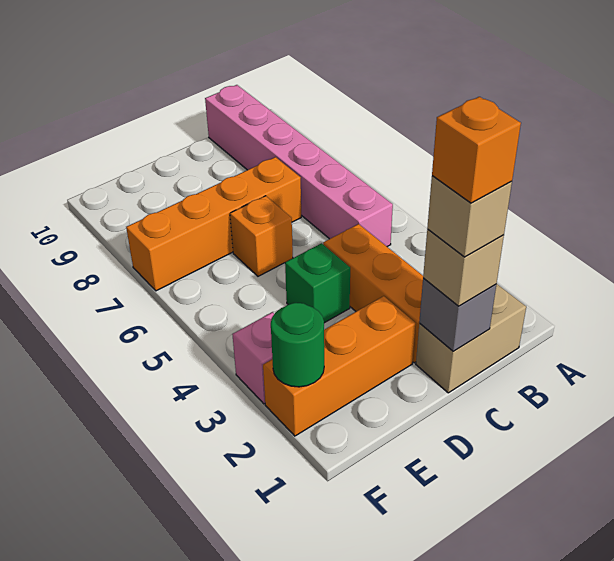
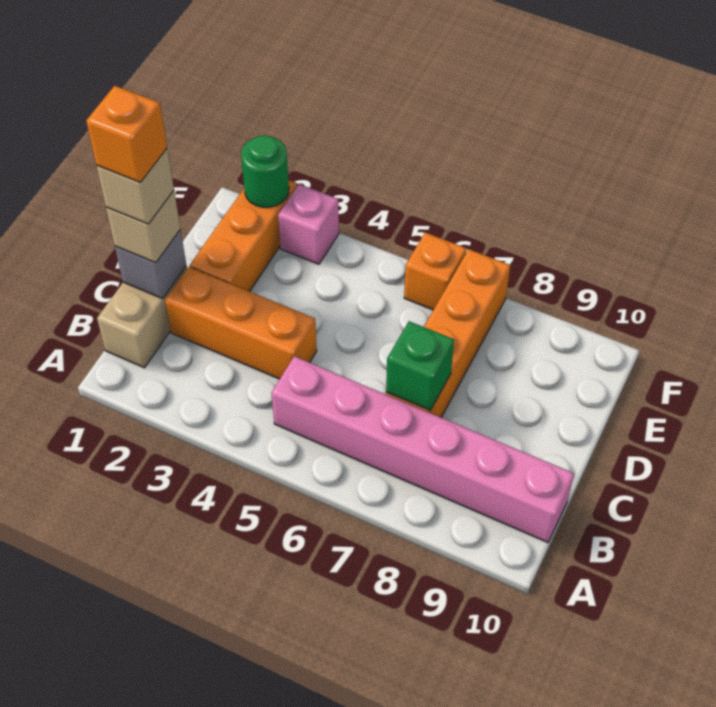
green brick D4 level 1 -> green brick C7 level 2
orange brick D6 level 1 -> orange brick F6 level 1

